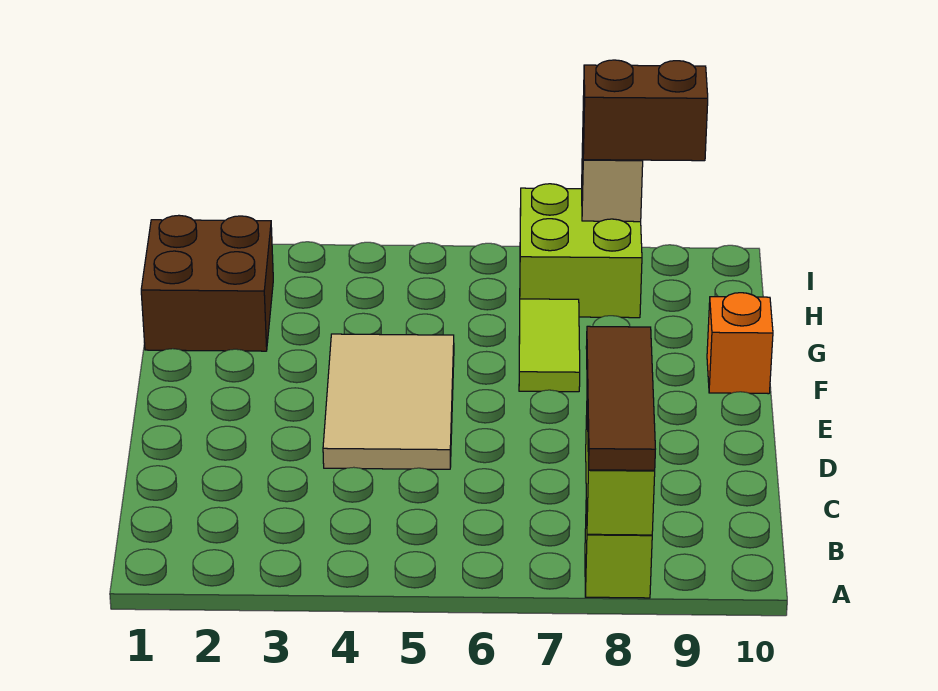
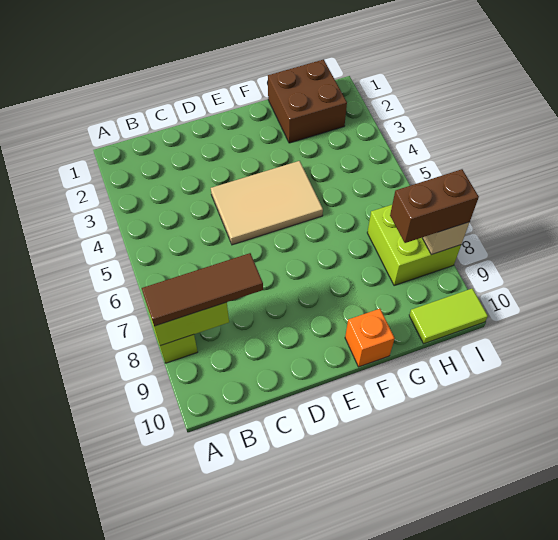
lime tile F7:G7 level 1 -> lime tile H10:I10 level 1
brown brick I8:I9 level 3 -> brown brick H8:I8 level 3

